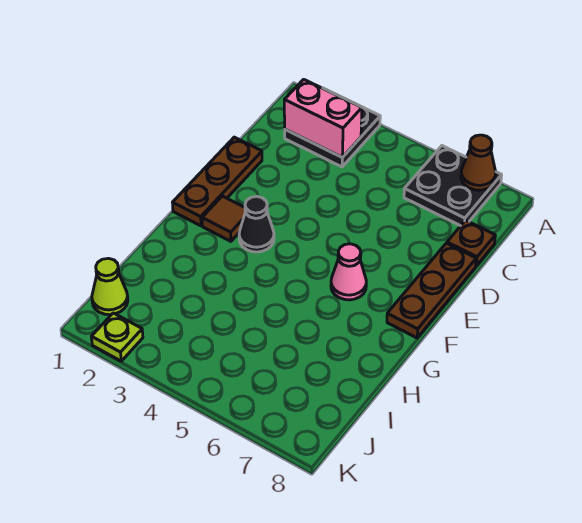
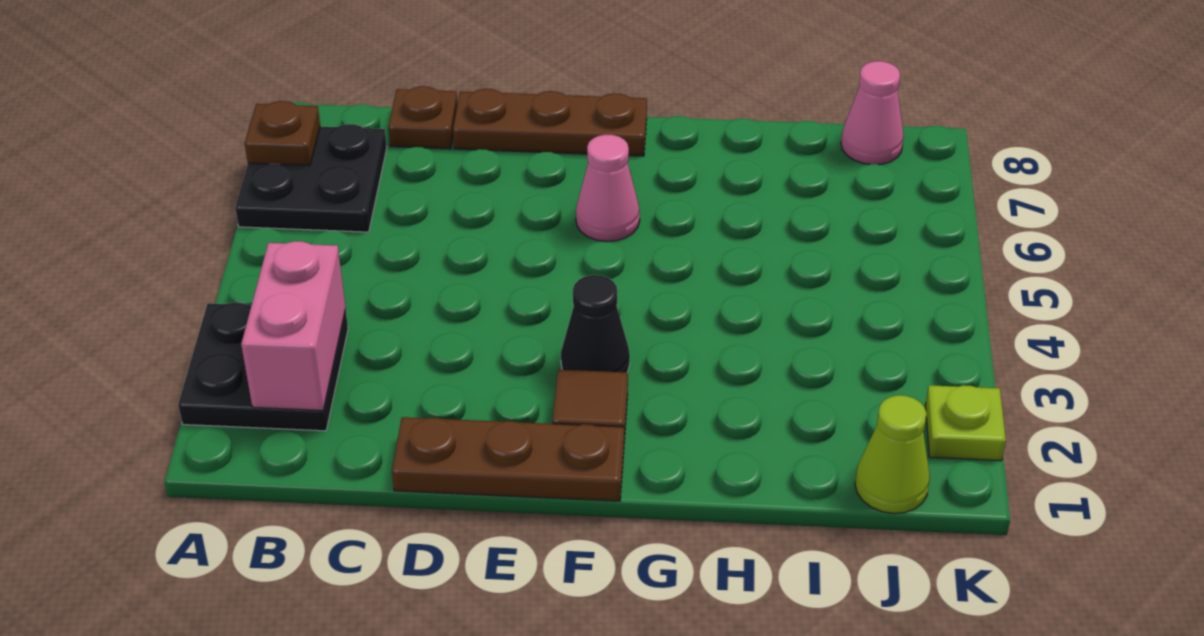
brown cone A7 level 2 -> brown plate A7 level 2
none -> pink cone J8 level 1

